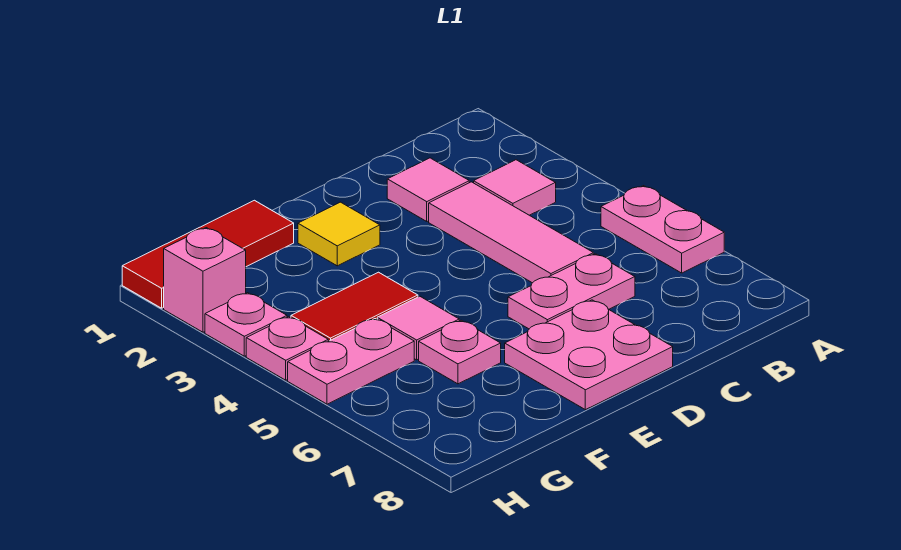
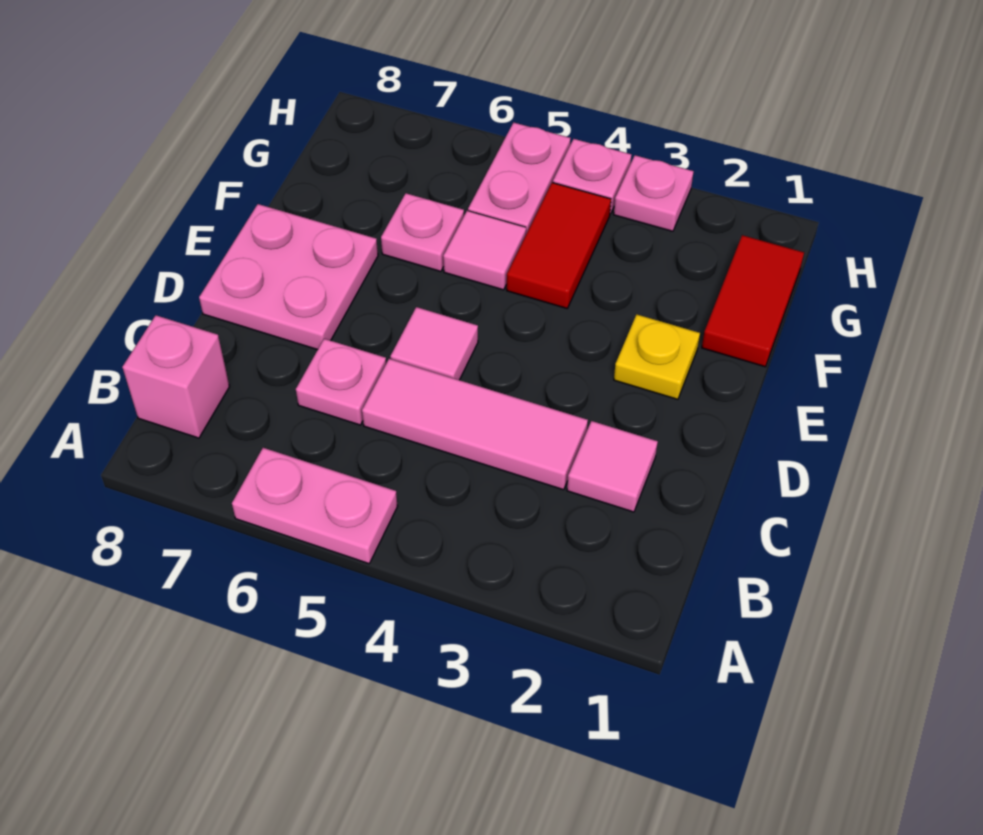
pink tile B3 level 1 -> pink tile D5 level 1
pink plate C6:D6 level 1 -> pink plate C6 level 1
yellow tile E2 level 1 -> yellow plate E2 level 1
red tile F1:H1 level 1 -> red tile F1:G1 level 1
pink brick H2 level 1 -> pink brick B8 level 1

